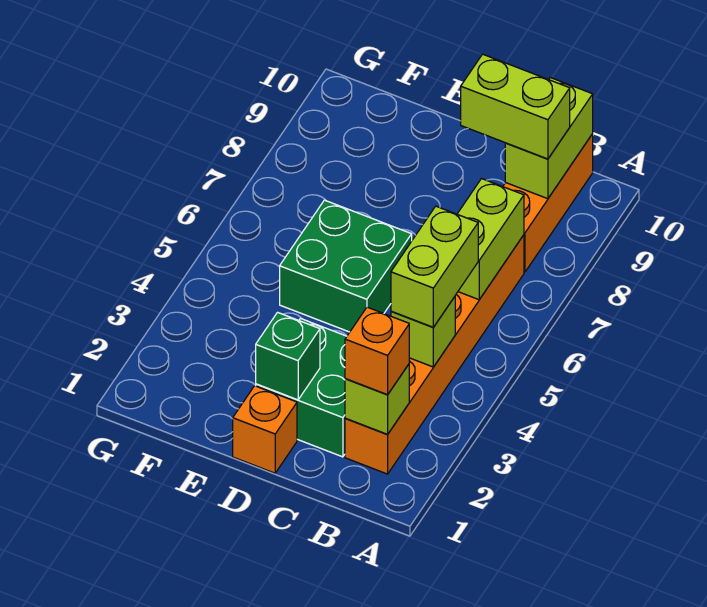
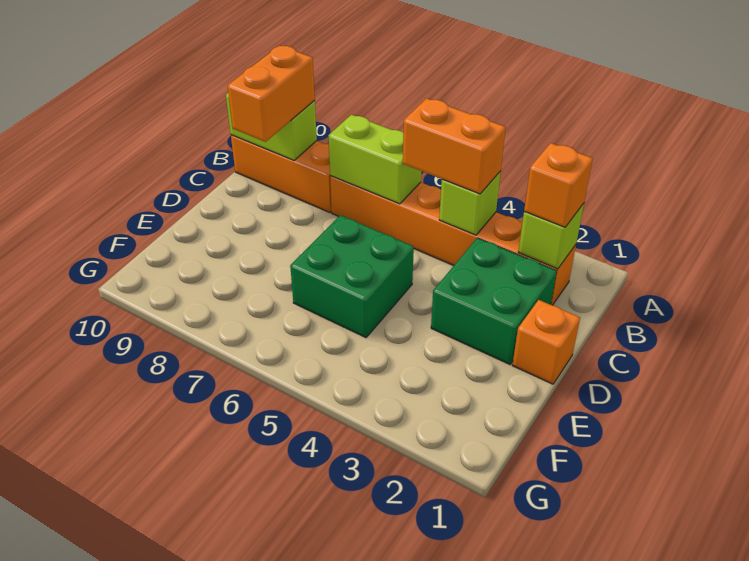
lime brick B4:B5 level 3 -> orange brick B4:B5 level 3
lime brick B9:C9 level 3 -> orange brick B9:C9 level 3
green brick D2 level 2 -> none

